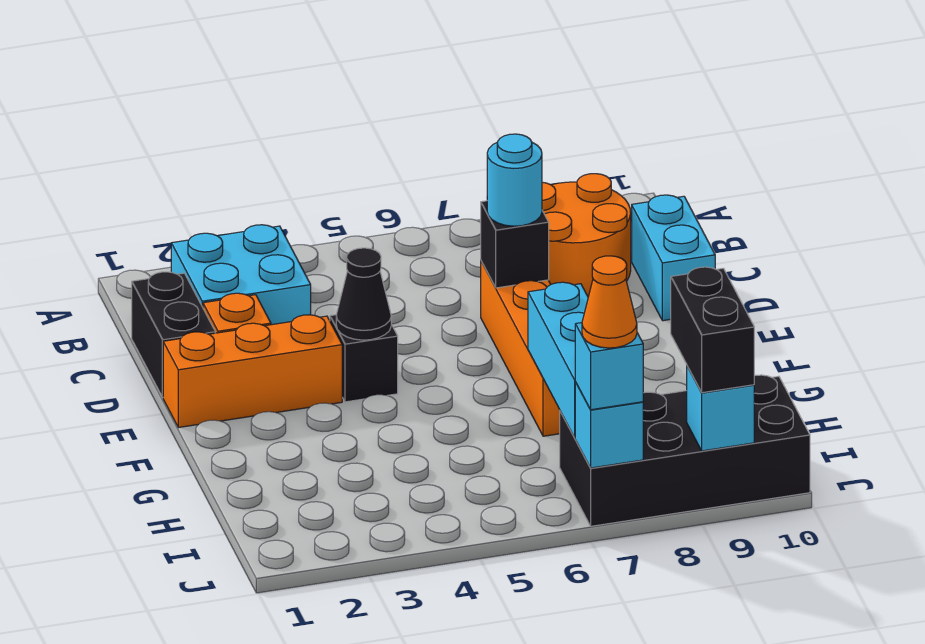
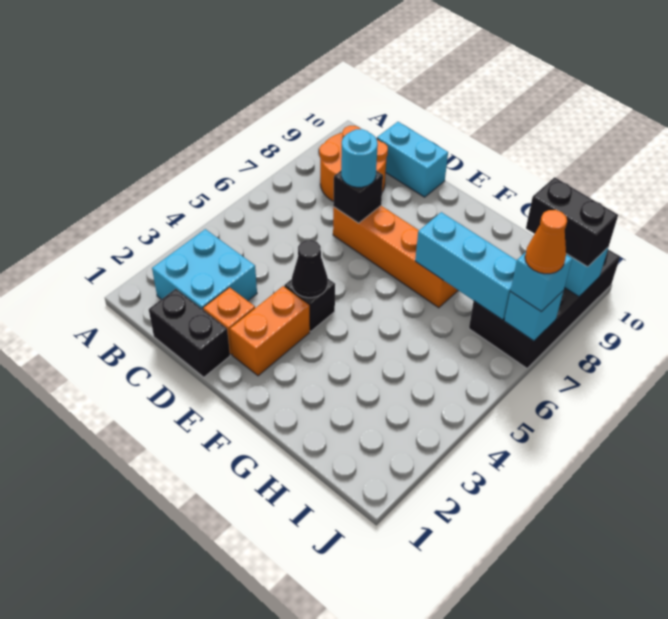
orange brick E1:E3 level 1 -> orange brick E2:E3 level 1

